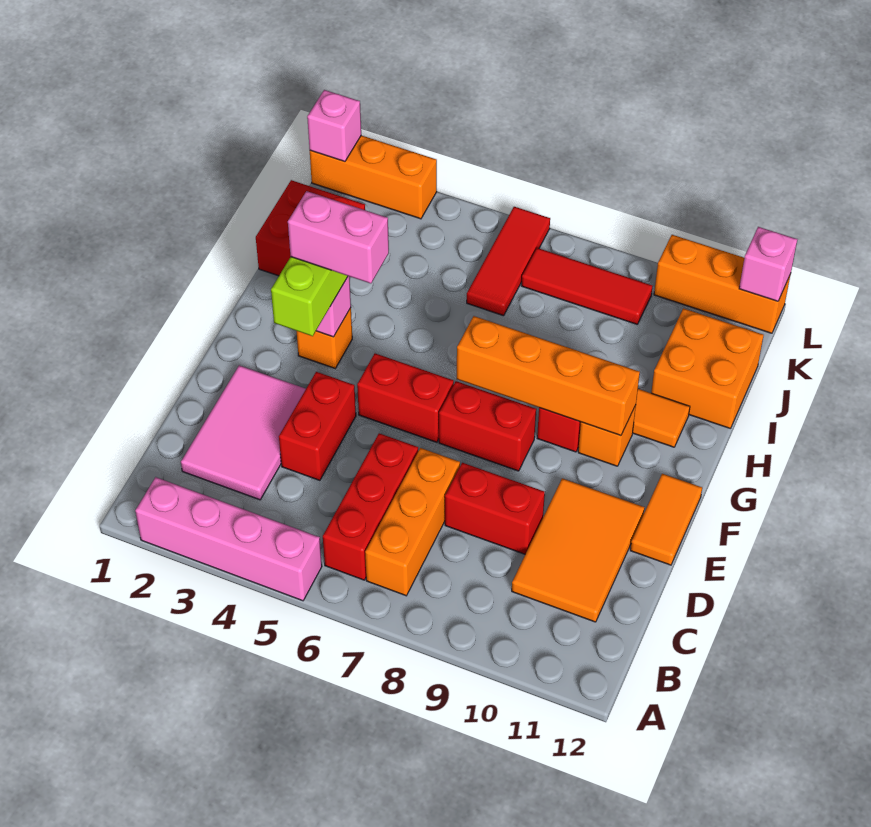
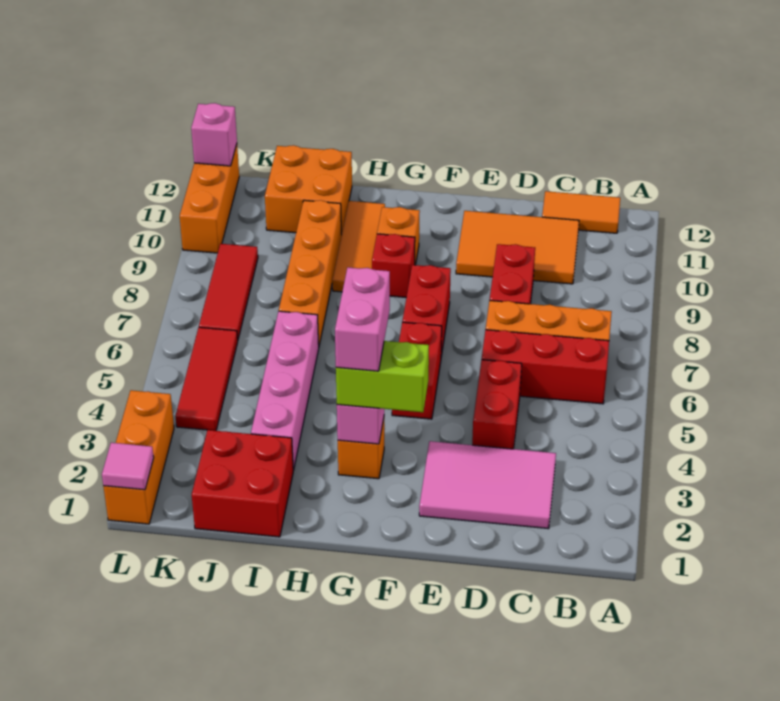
pink brick A2:A5 level 1 -> pink brick I3:I6 level 1
red brick D4:E4 level 1 -> red brick D4:D5 level 1
orange tile E12:F12 level 1 -> orange tile B12:C12 level 1
orange brick G7:G10 level 2 -> orange brick I7:I10 level 1
red tile J6:L6 level 1 -> red tile K4:K6 level 1
pink brick L1 level 2 -> pink tile L1 level 2

